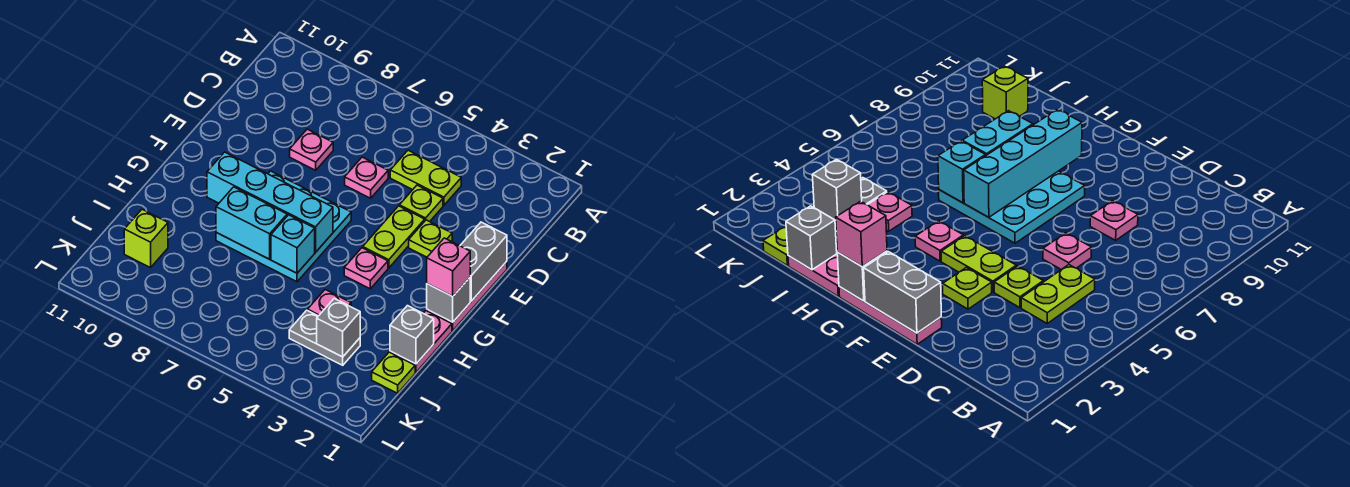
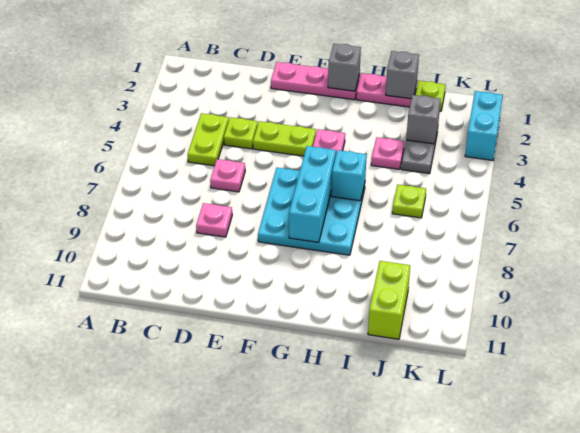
grey brick E1:F1 level 2 -> none
lime plate E3 level 1 -> lime plate J6 level 1
pink brick G1 level 3 -> none
cyan brick G6:G9 level 2 -> cyan brick G6:G8 level 2
cyan brick H7:H8 level 2 -> cyan brick L2:L3 level 1
lime brick J10 level 1 -> lime brick J10:J11 level 1

